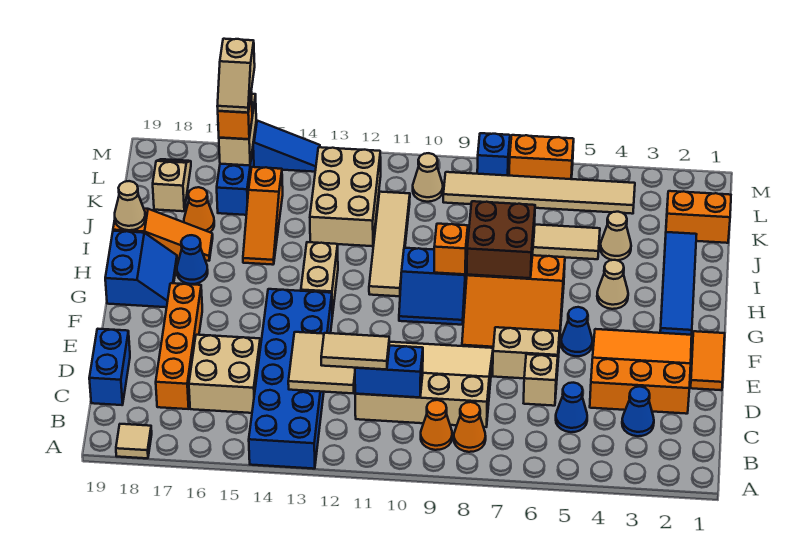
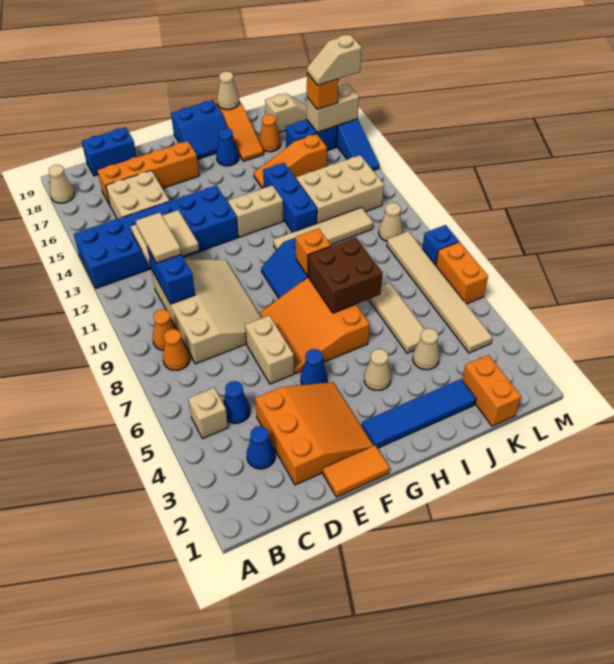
tan tile A18 level 1 -> tan cone A18 level 1
tan brick D6 level 1 -> tan brick B5 level 1
none -> blue brick I12:I14 level 1

